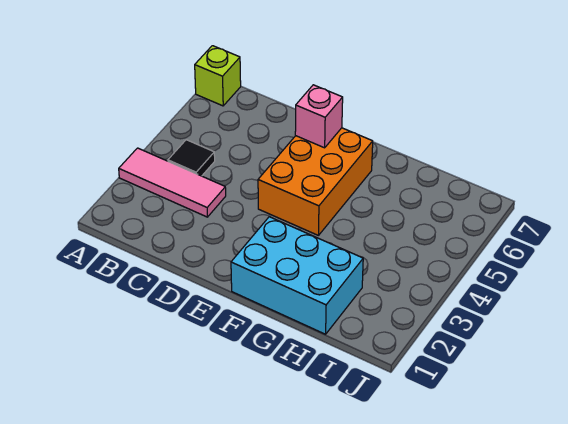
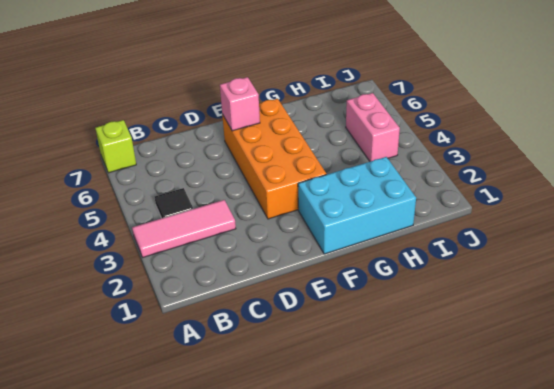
orange brick E4:F6 level 1 -> orange brick E3:F6 level 1
none -> pink brick I4:I5 level 1

